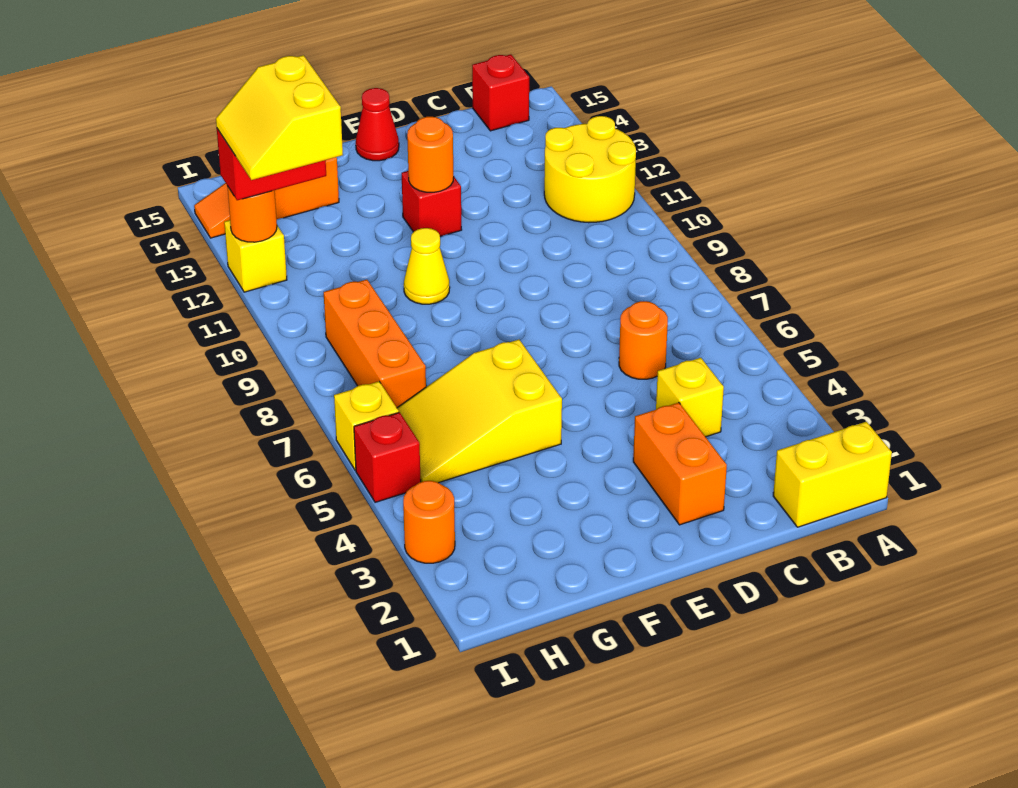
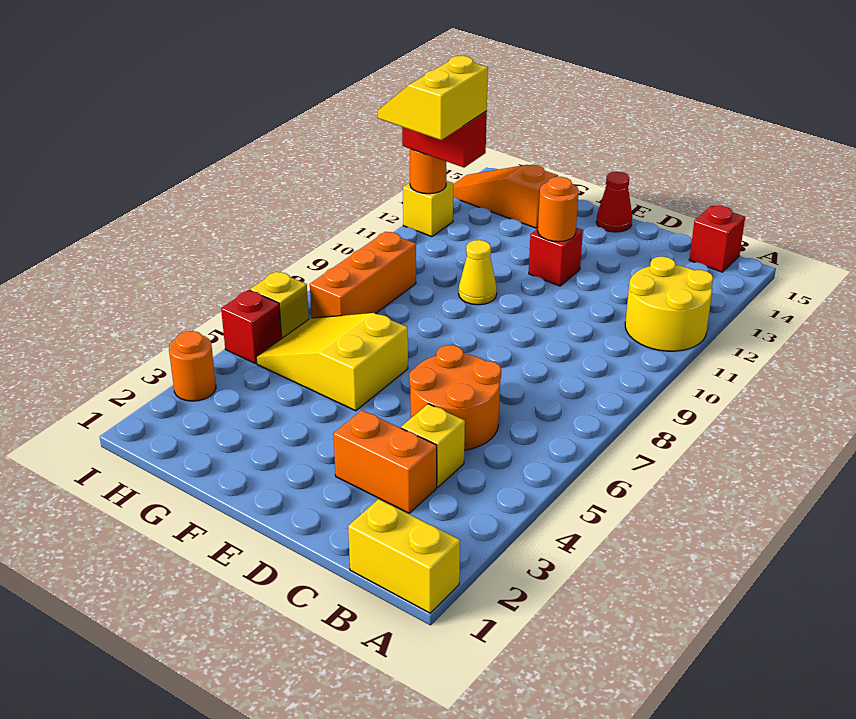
orange round brick C6 level 1 -> orange round brick C5:D6 level 1
orange brick D2:D3 level 1 -> orange brick C3:D3 level 1

